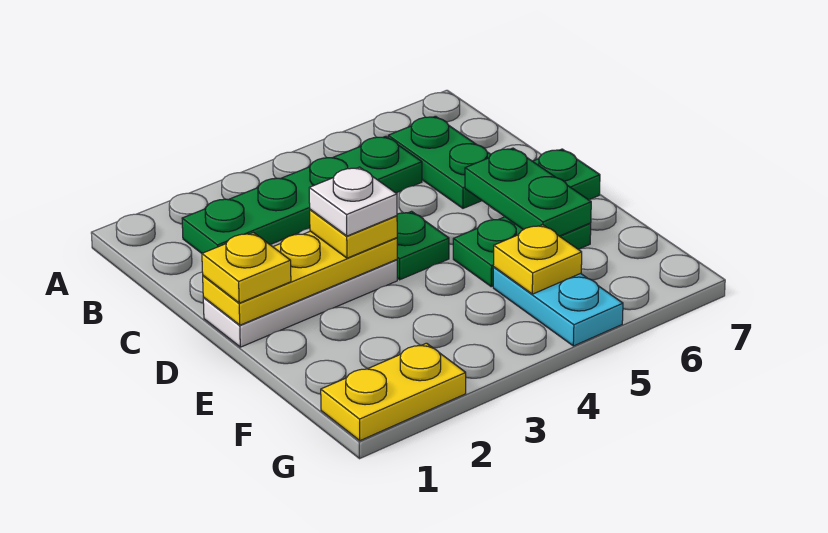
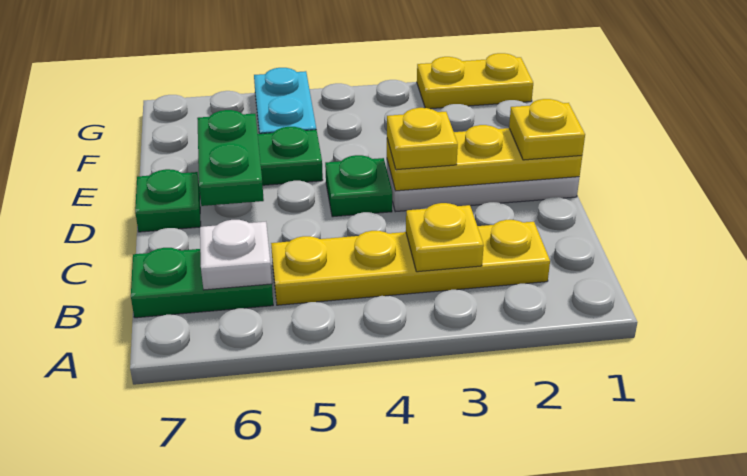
green plate B2:B5 level 1 -> yellow plate B2:B5 level 1
green plate B6:C6 level 1 -> green plate B6:B7 level 1
white plate D3 level 4 -> white plate B6 level 2
yellow plate F5 level 2 -> yellow plate B3 level 2

